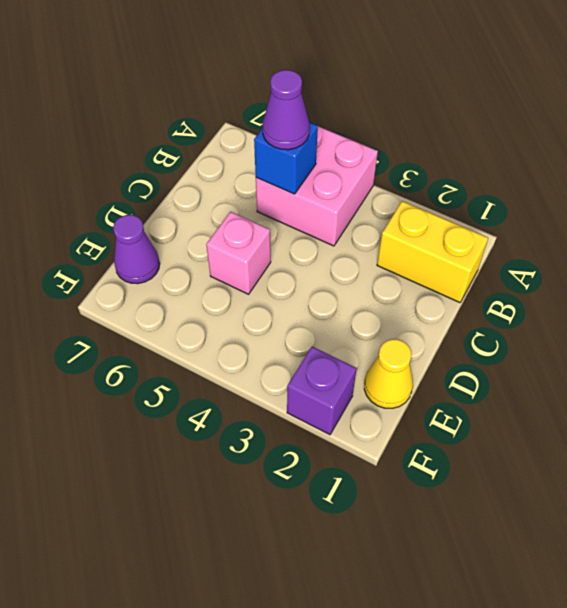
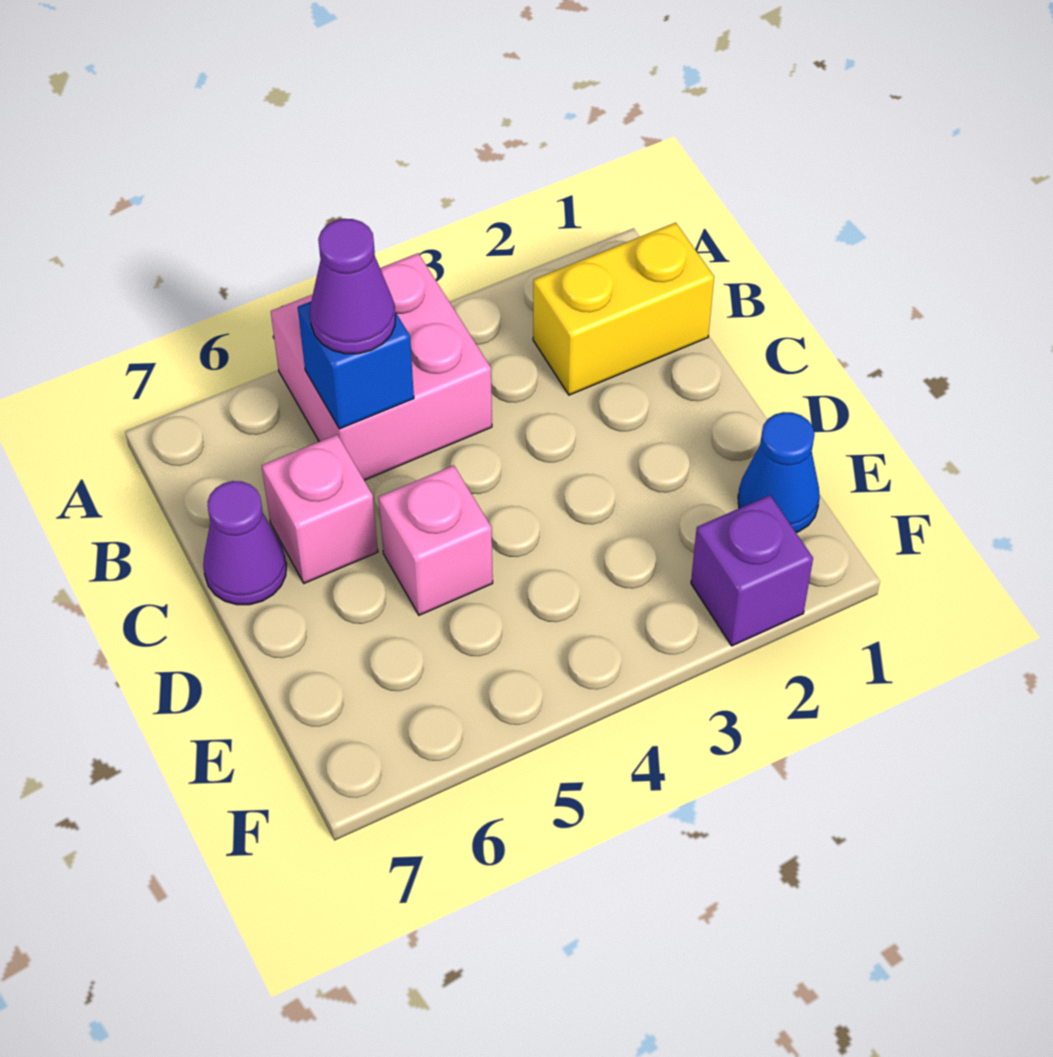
none -> pink brick C6 level 1
yellow cone E1 level 1 -> blue cone E1 level 1
purple cone E7 level 1 -> purple cone C7 level 1

